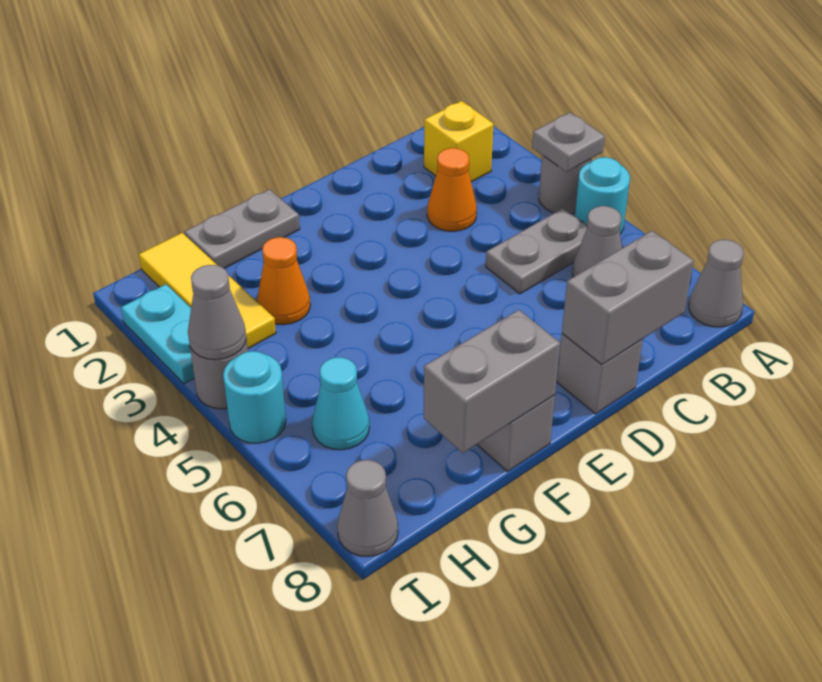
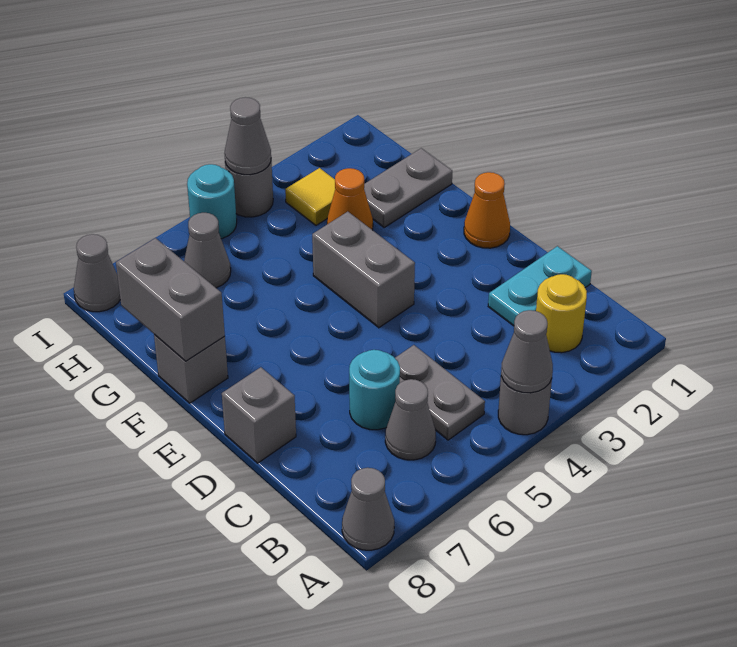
grey plate A4 level 2 -> grey cone A4 level 2
cyan round brick A5 level 1 -> cyan round brick C6 level 1
yellow brick B2 level 1 -> yellow round brick B2 level 1
orange cone C3 level 1 -> orange cone E1 level 1
grey brick C8:D8 level 2 -> grey brick E4:F4 level 1
grey plate F1:G1 level 1 -> grey plate G1:G2 level 1
yellow tile H1:H3 level 1 -> yellow tile H3 level 1
cyan cone H6 level 1 -> grey cone H6 level 1
cyan plate I2:I3 level 1 -> cyan plate C1:C2 level 1

